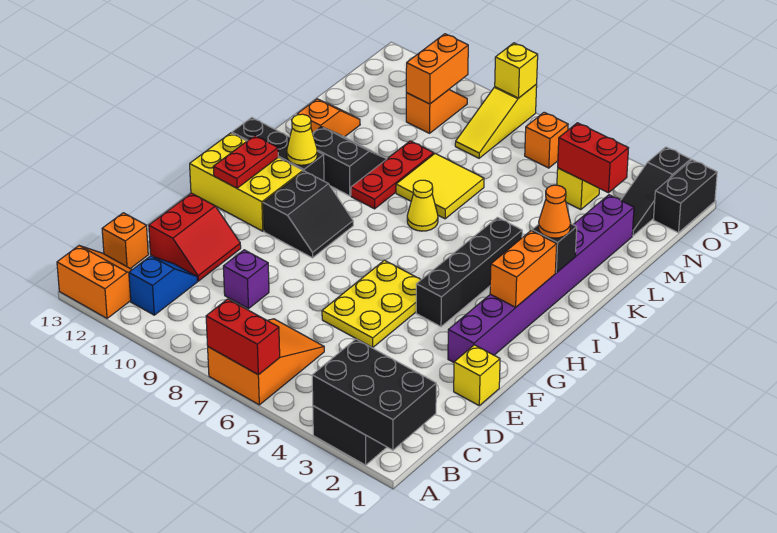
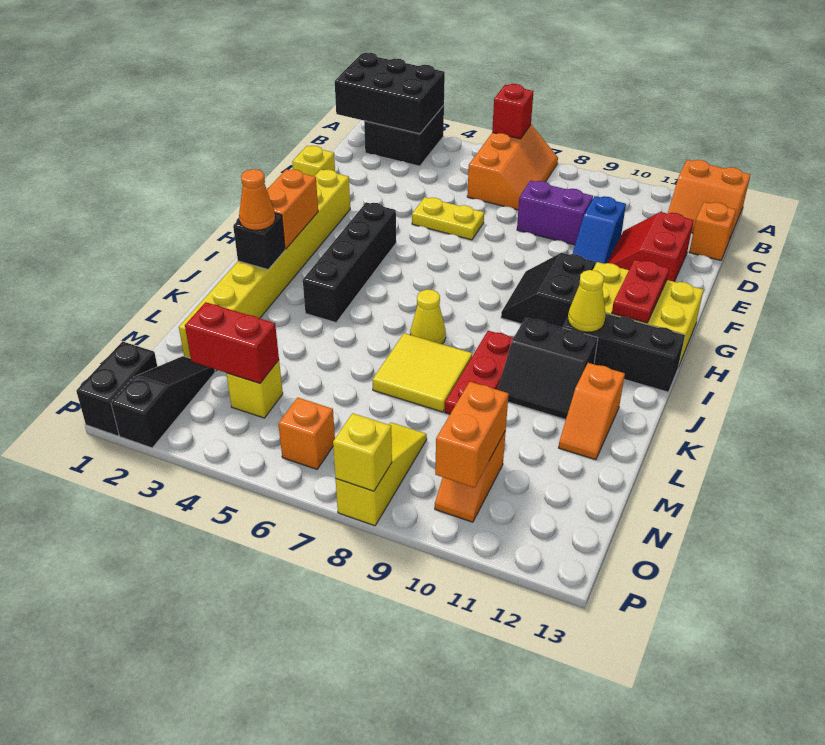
orange slope A6:C7 level 1 top A -> orange slope A6:C7 level 1 top 6
red brick A6:A7 level 2 -> red brick A6 level 2
blue slope B11:C11 level 1 top B -> blue slope D10:E10 level 1 top D
purple brick D9 level 1 -> purple brick D8:D9 level 1
yellow plate E5:G6 level 1 -> yellow plate E5:E6 level 1
purple brick F2:M2 level 1 -> yellow brick F2:M2 level 1

